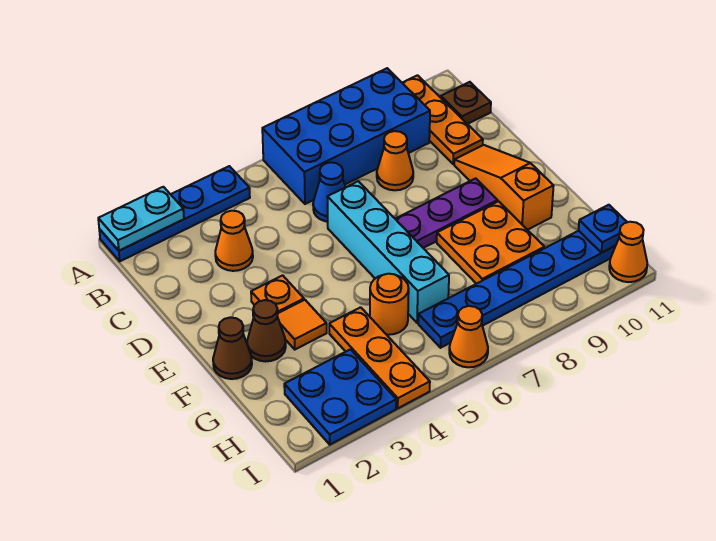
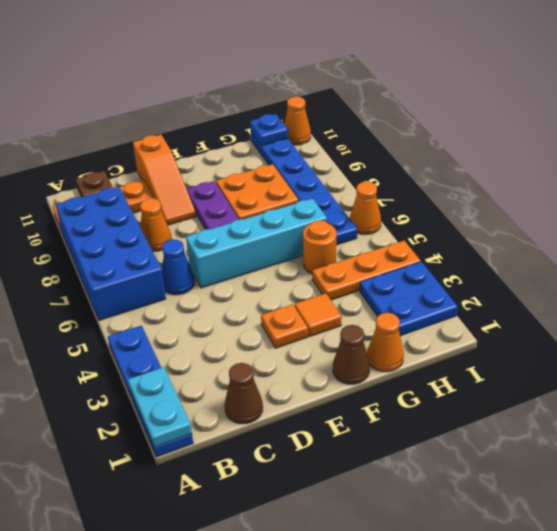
orange cone C3 level 1 -> orange cone G1 level 1
orange slope D10:F10 level 1 top F -> orange slope D9:D11 level 1 top 11
brown cone F2 level 1 -> brown cone C1 level 1

